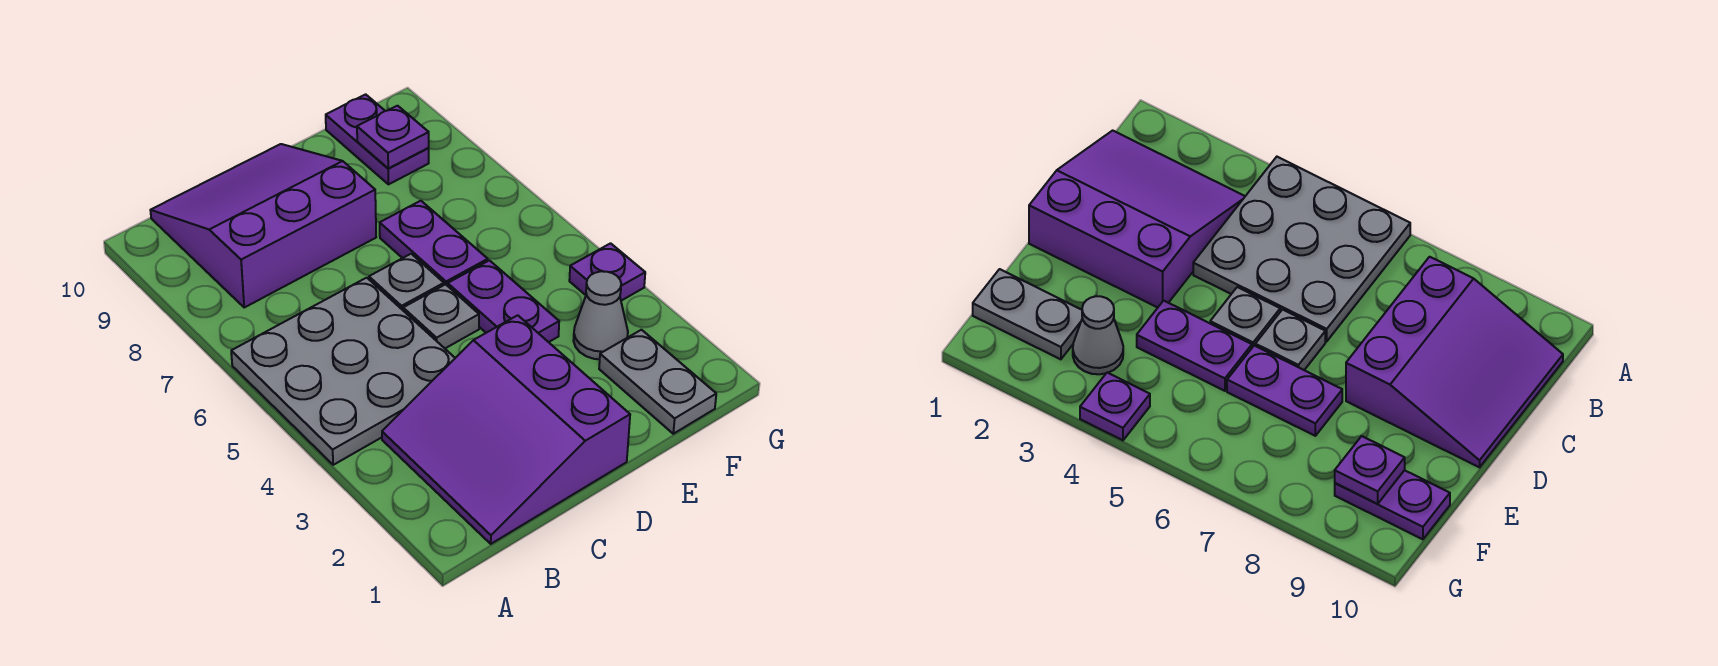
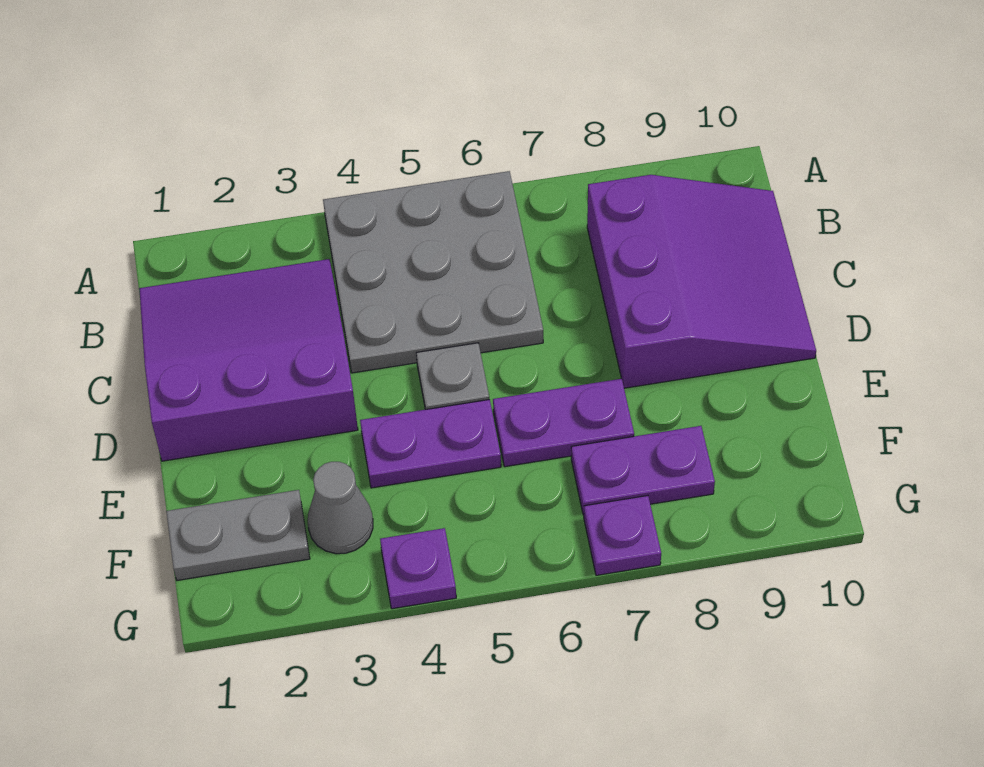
grey plate D6 level 1 -> none
purple plate F9:F10 level 1 -> purple plate F7:F8 level 1
purple plate F9 level 2 -> purple plate G7 level 1

